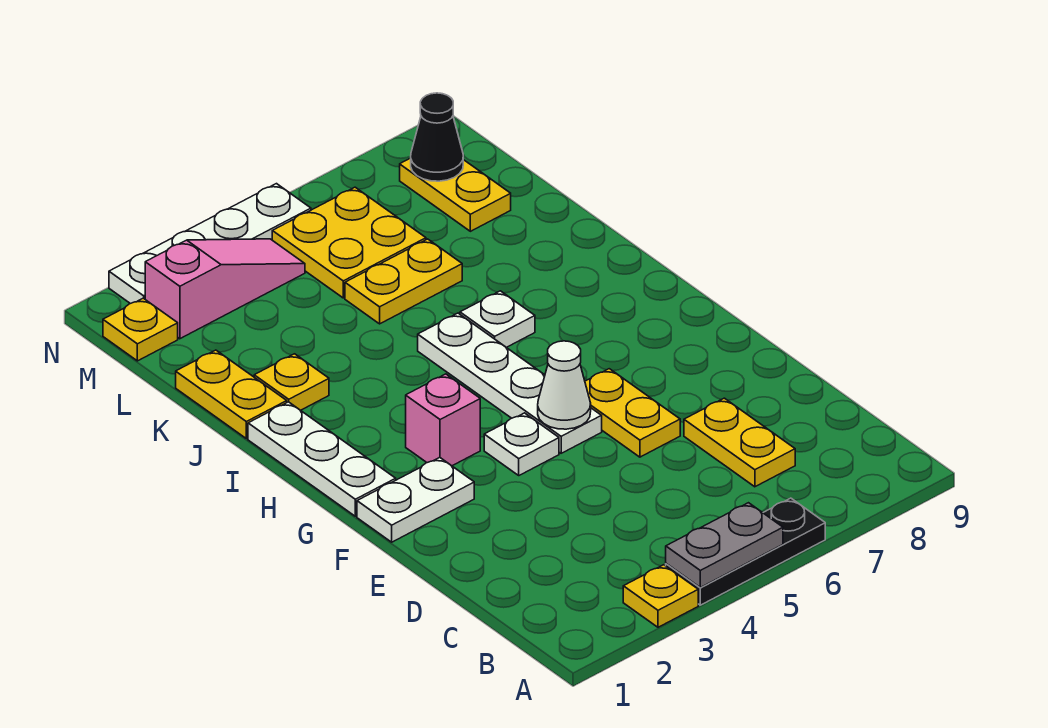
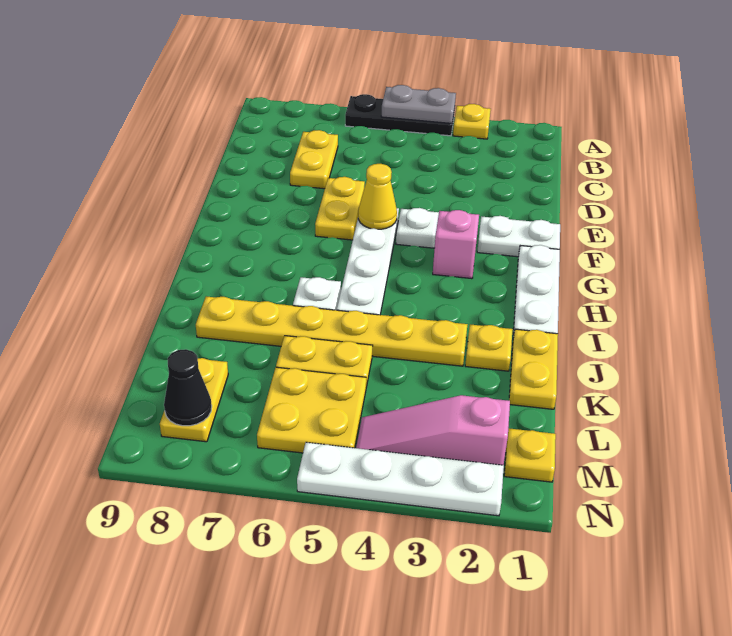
white cone F5 level 2 -> yellow cone F5 level 2
none -> yellow plate J3:J8 level 1

